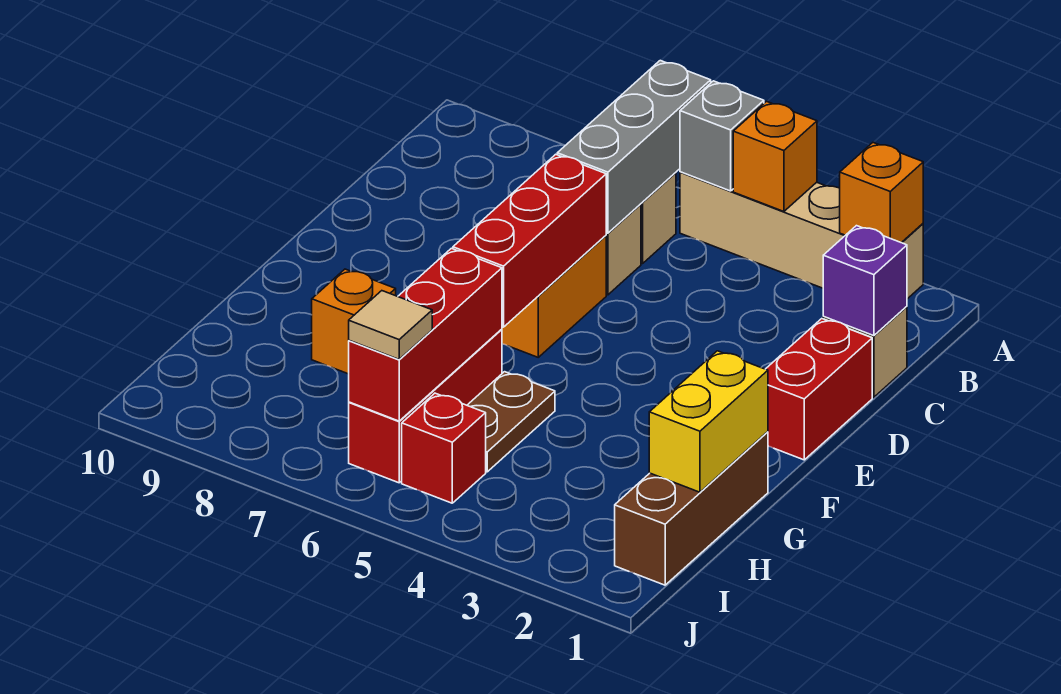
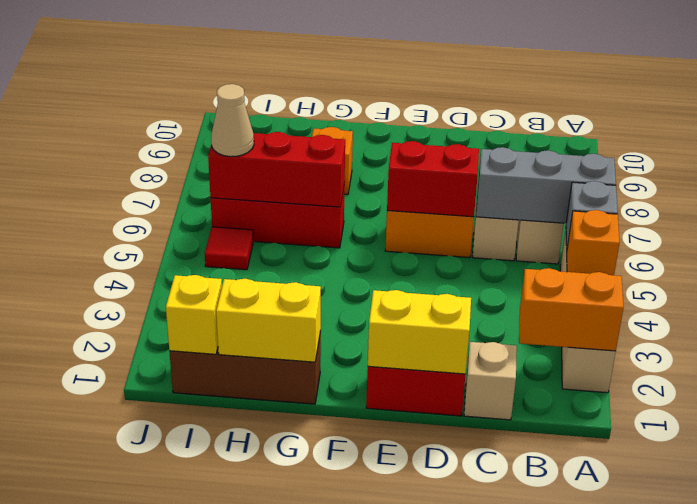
orange brick A2 level 2 -> orange brick A2:B2 level 2
purple brick C1 level 2 -> none
none -> yellow brick D1:E1 level 2
red brick D6:F6 level 2 -> red brick D6:E6 level 2
brown plate G5:H5 level 1 -> none
none -> yellow brick I1 level 2
red brick I5 level 1 -> red tile I5 level 1
tan tile I6 level 3 -> tan cone I6 level 3

